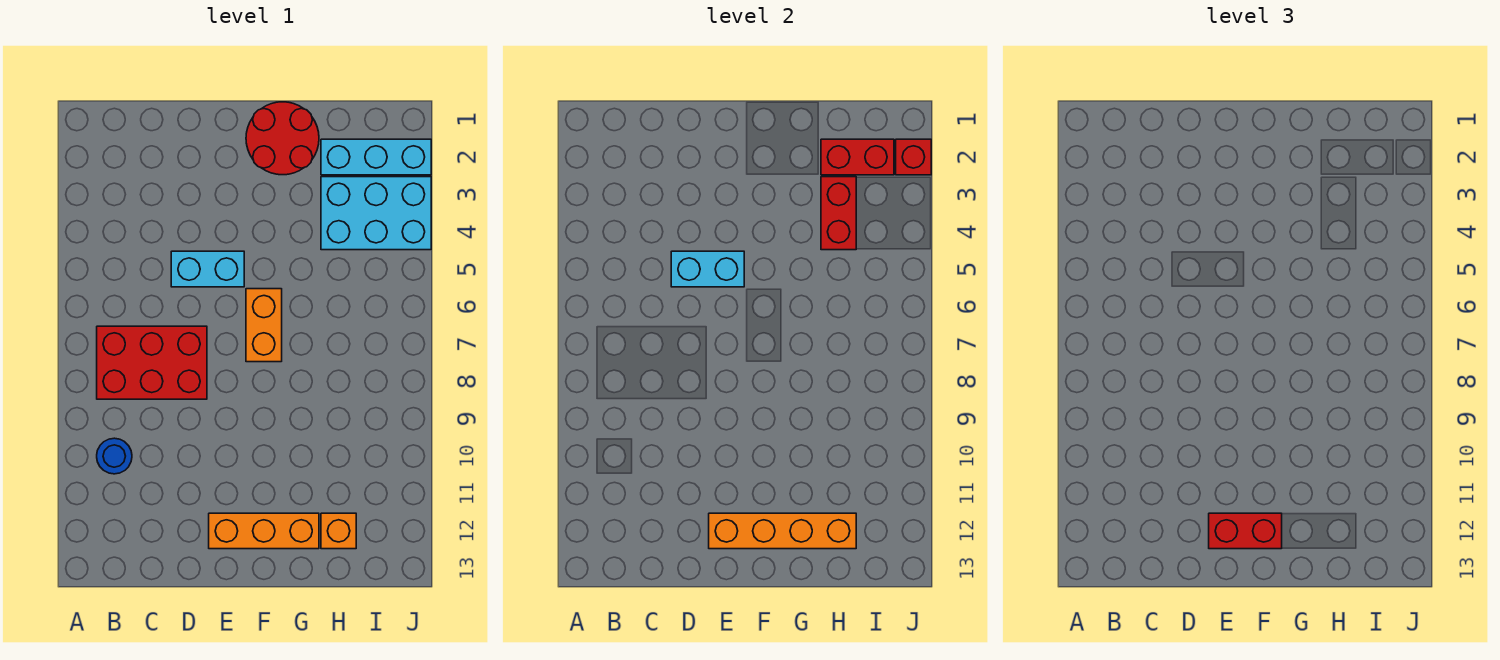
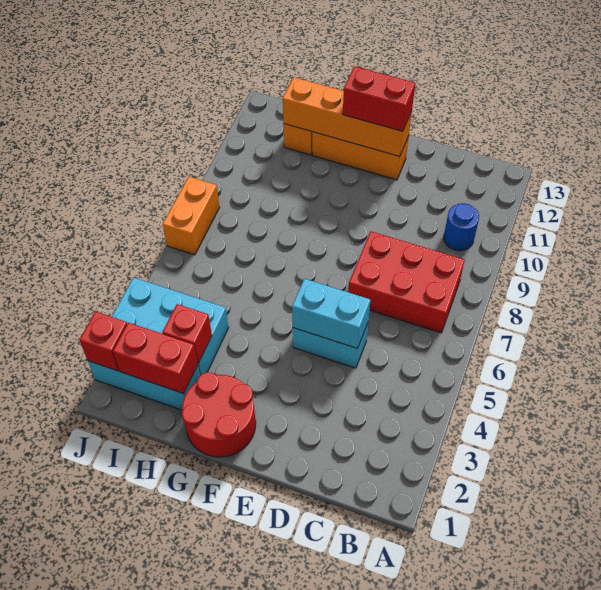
orange brick F6:F7 level 1 -> orange brick J7:J8 level 1
red brick H3:H4 level 2 -> red brick H3 level 2

